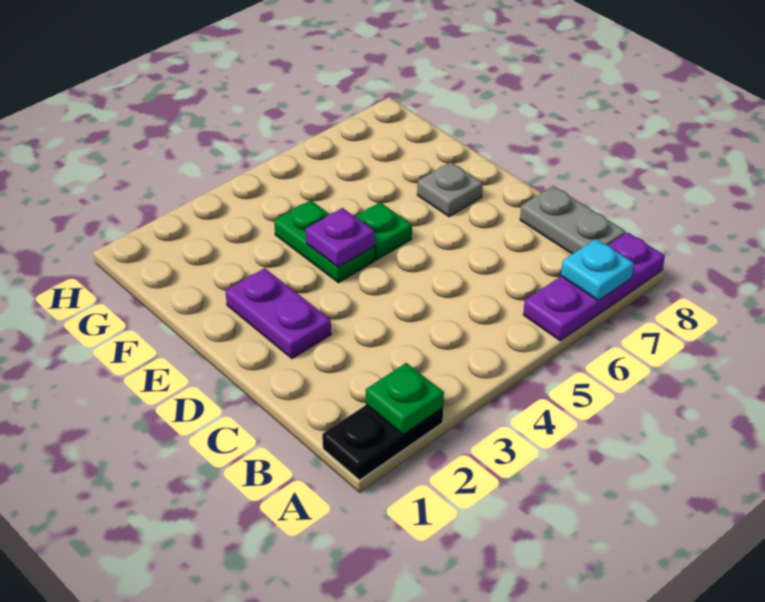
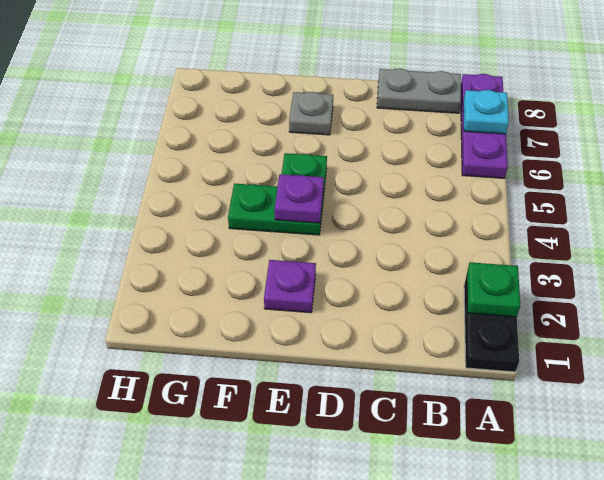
purple plate D2:E2 level 1 -> purple plate E2 level 1

